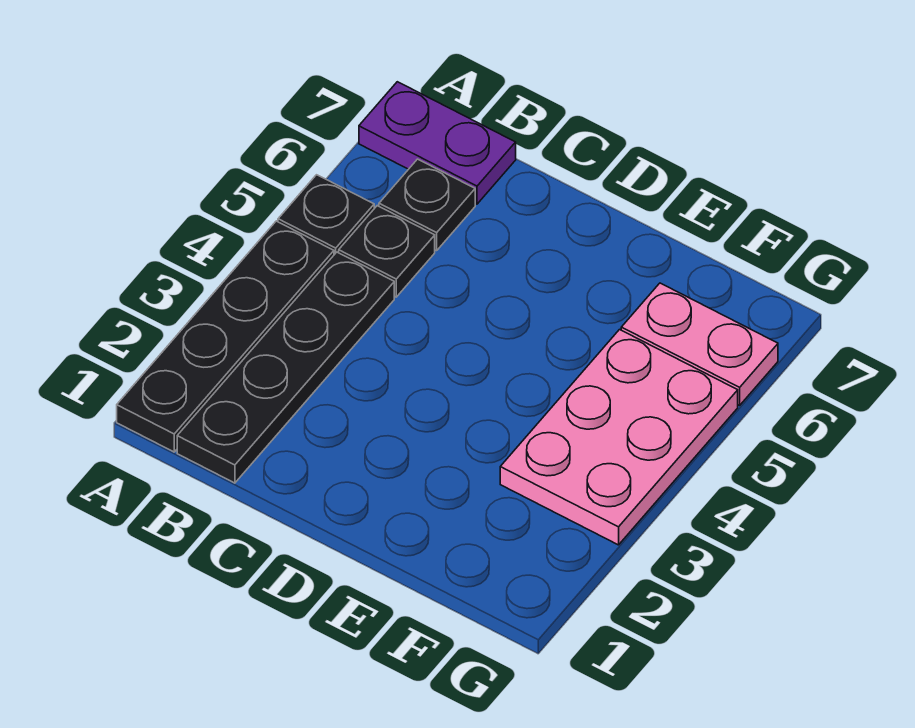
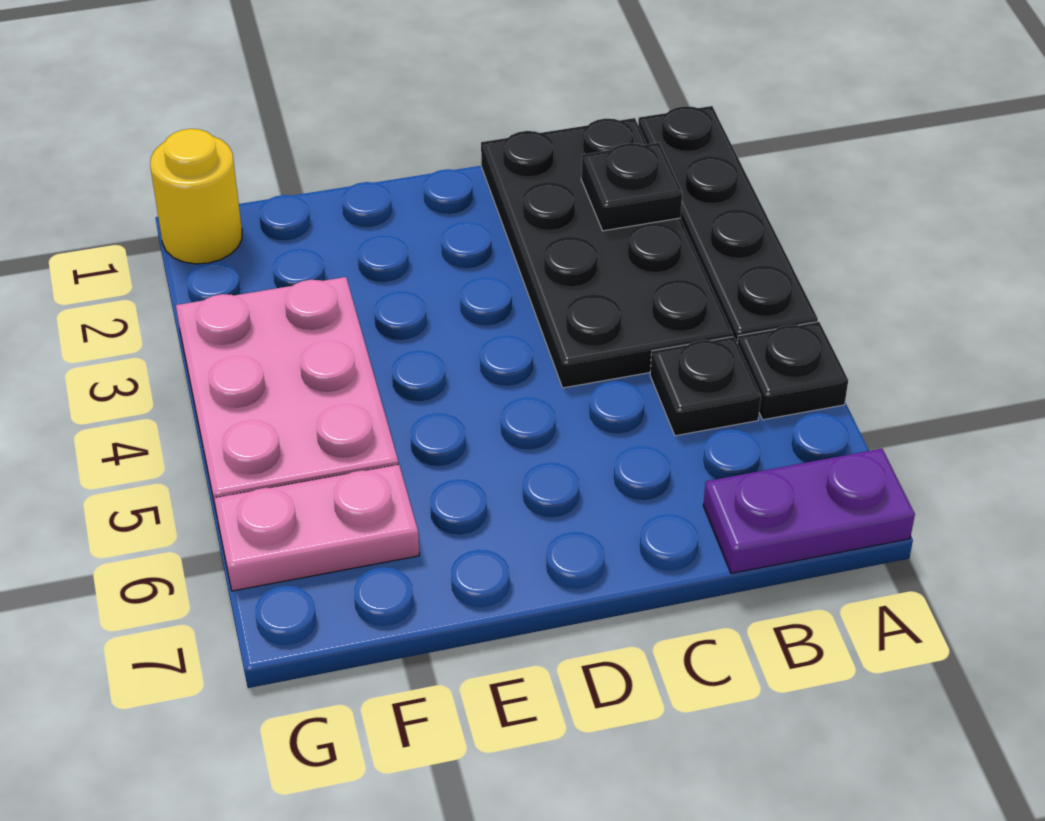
black plate B1:B4 level 1 -> black plate B1:C4 level 1
black plate B6 level 1 -> black plate B2 level 2
none -> yellow round brick G1 level 1

